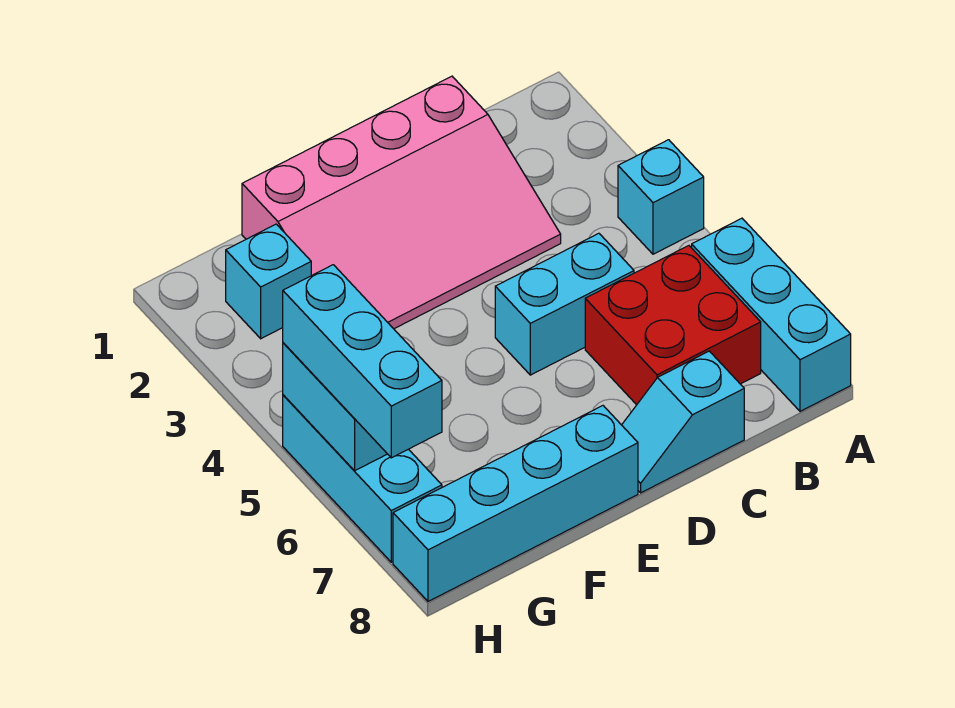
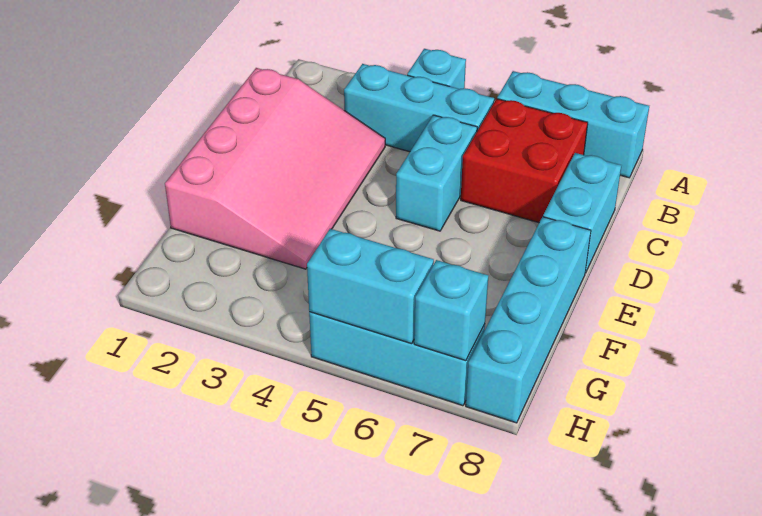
cyan slope C8:D8 level 1 top C -> cyan brick C8:D8 level 1
cyan brick G2 level 1 -> cyan brick H7 level 2
cyan brick H5:H7 level 3 -> cyan brick B3:B5 level 1

